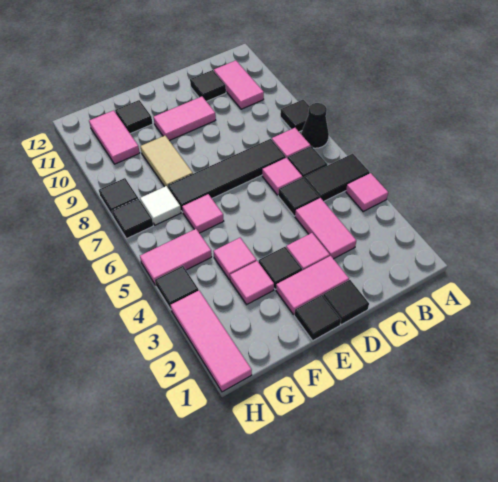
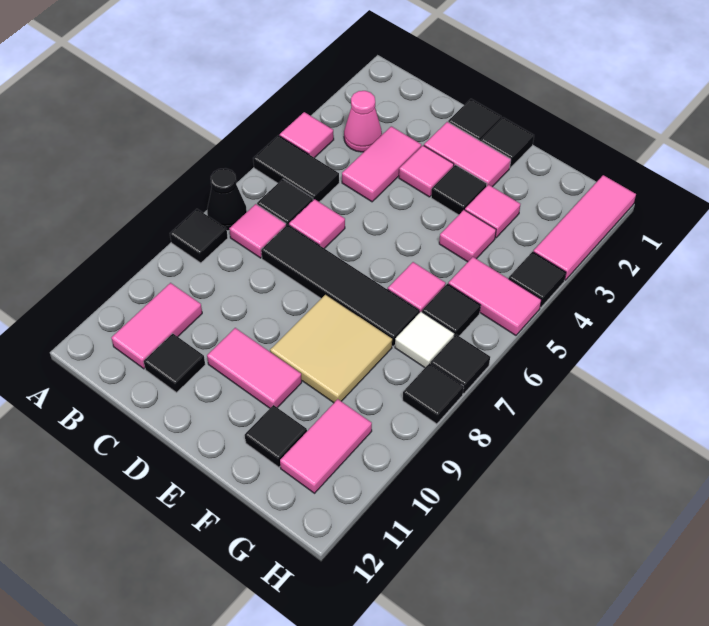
none -> pink cone B3 level 1
black tile C5 level 1 -> black tile G6 level 1
tan tile F8:F9 level 1 -> tan tile E8:F9 level 1

